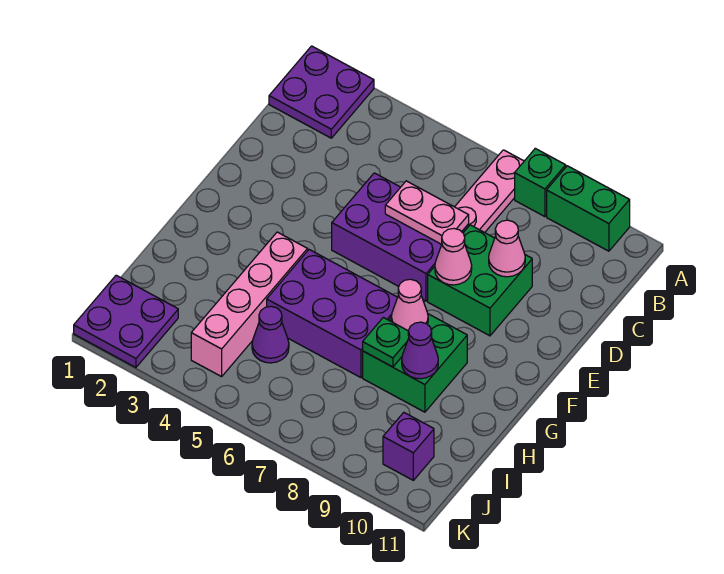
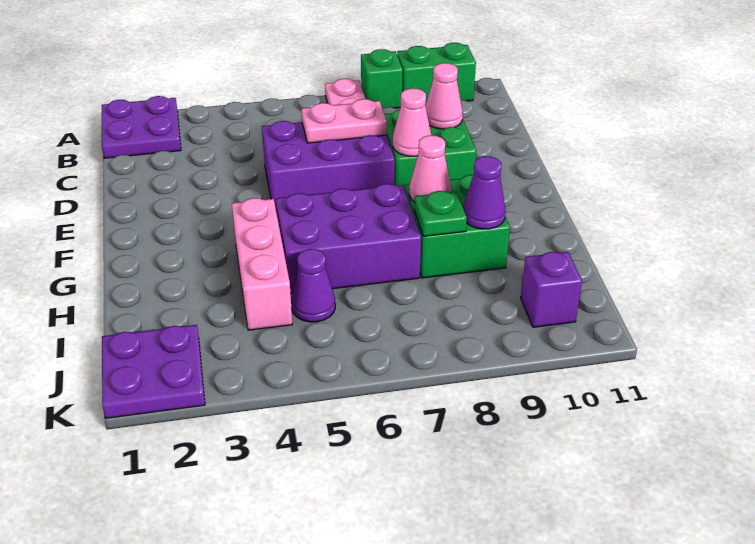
pink brick G4:J4 level 1 -> pink brick G4:I4 level 1

